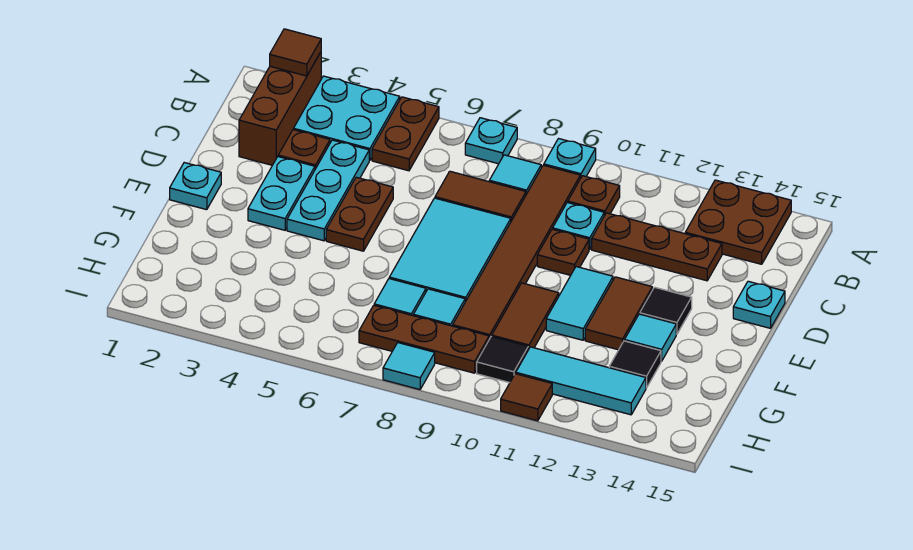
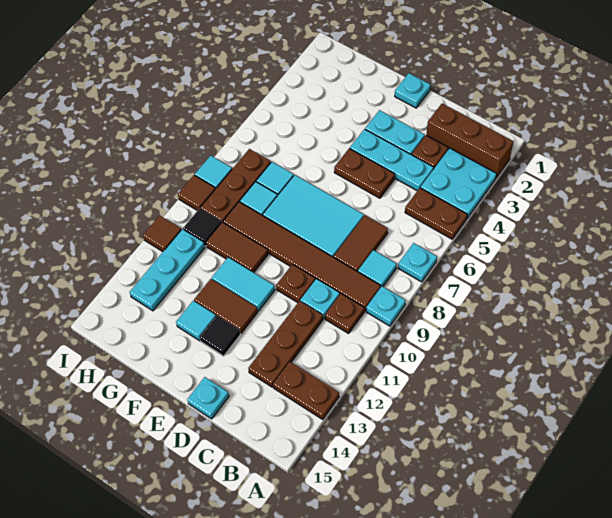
brown tile A2 level 2 -> brown tile I9 level 1
brown plate A13:B14 level 1 -> brown plate A13:B13 level 1
black tile G13 level 1 -> none
cyan tile H11:H13 level 1 -> cyan plate H11:H13 level 1

